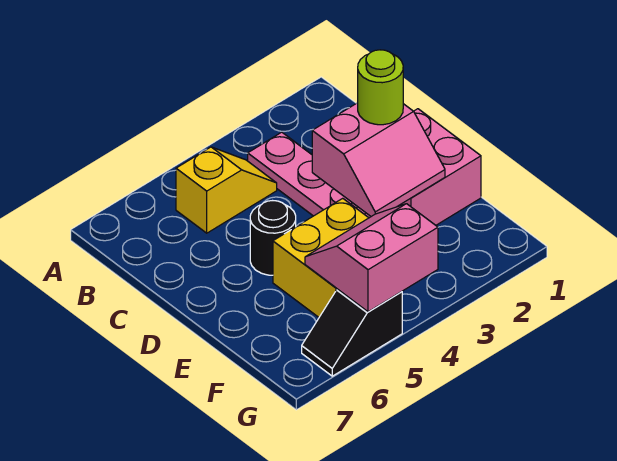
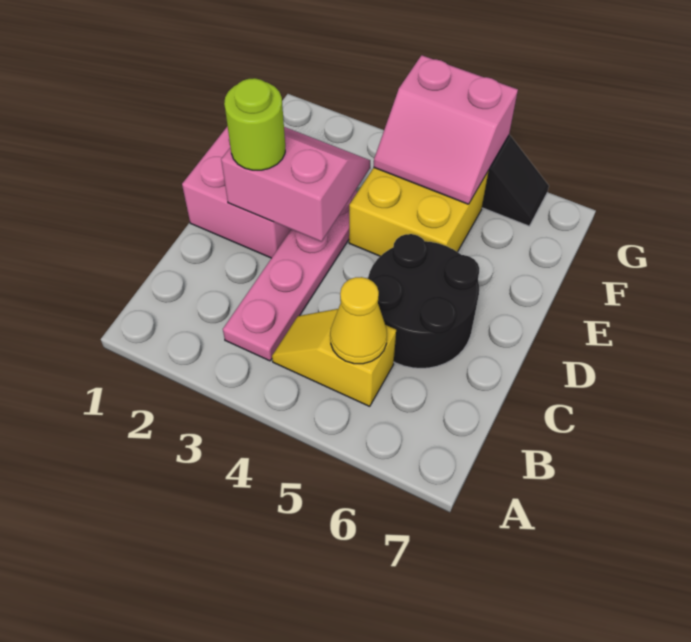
none -> yellow cone B5 level 2
black round brick D5 level 1 -> black round brick C5:D6 level 1

